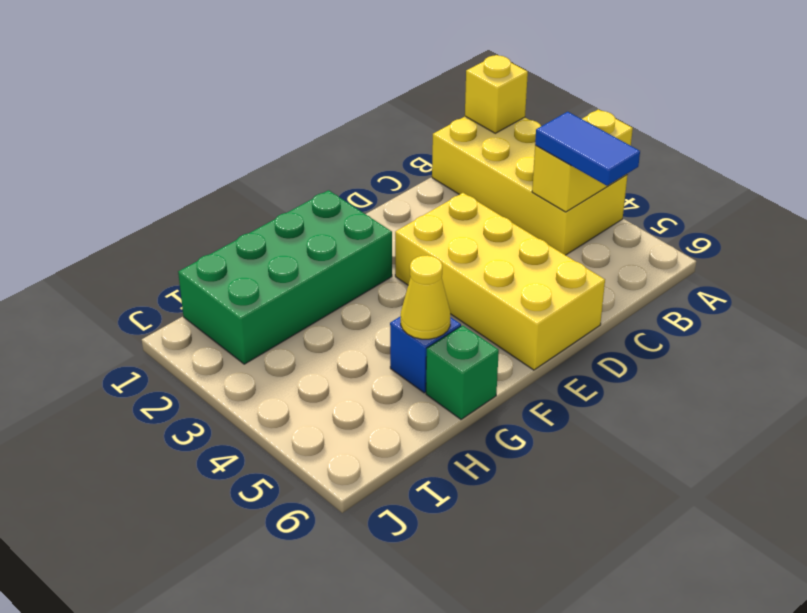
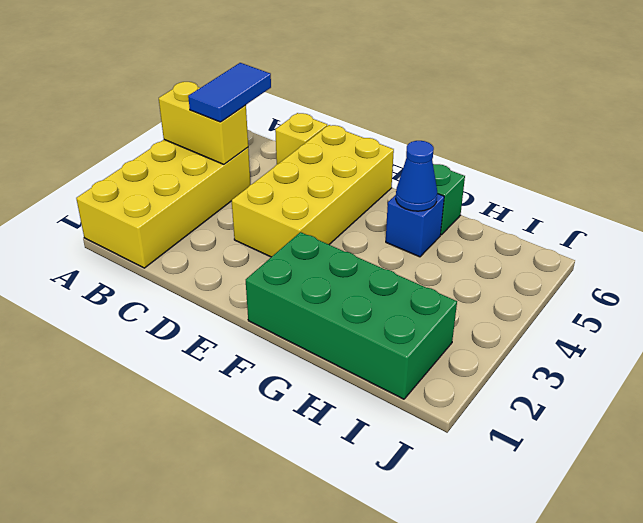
yellow brick A1 level 2 -> yellow brick C6 level 1
yellow cone G5 level 2 -> blue cone G5 level 2

